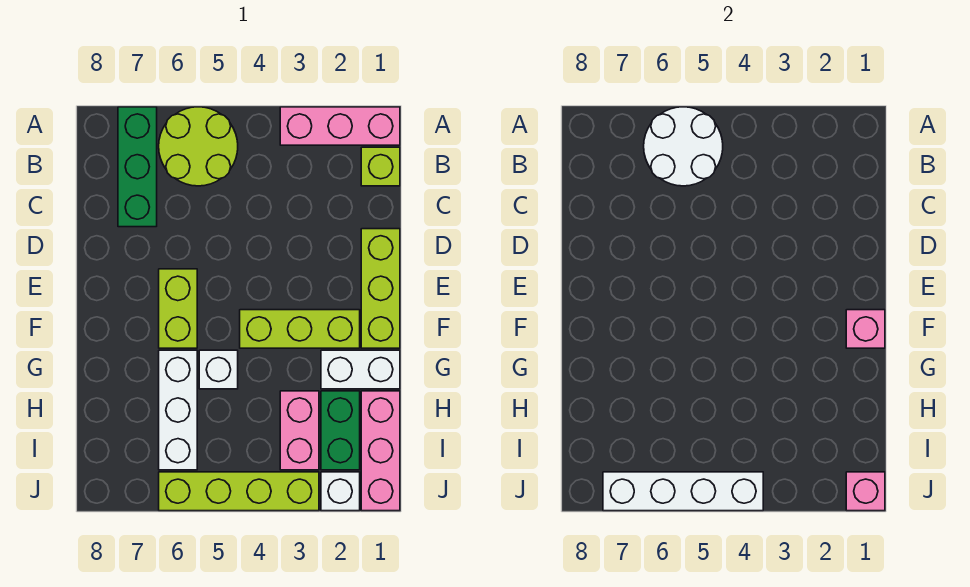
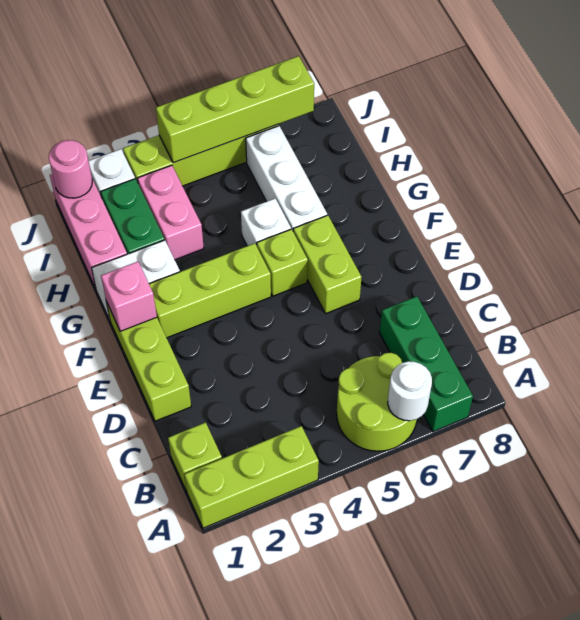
pink brick A1:A3 level 1 -> lime brick A1:A3 level 1
white round brick A5:B6 level 2 -> white round brick A6 level 2
none -> lime brick F5 level 1
pink brick J1 level 2 -> pink round brick J1 level 2
white brick J4:J7 level 2 -> lime brick J4:J7 level 2

